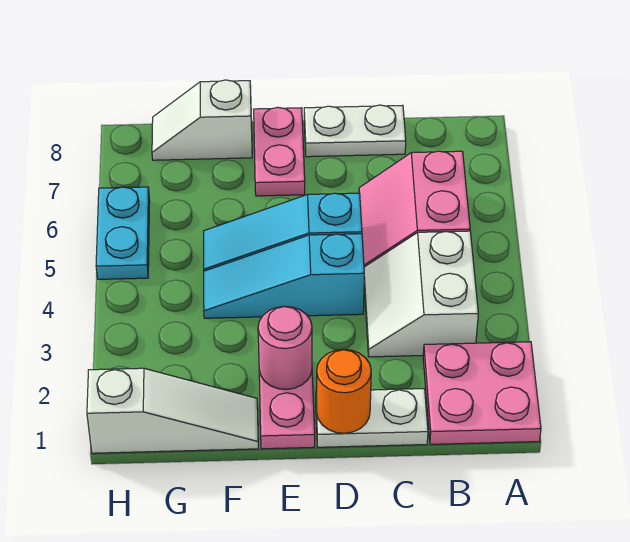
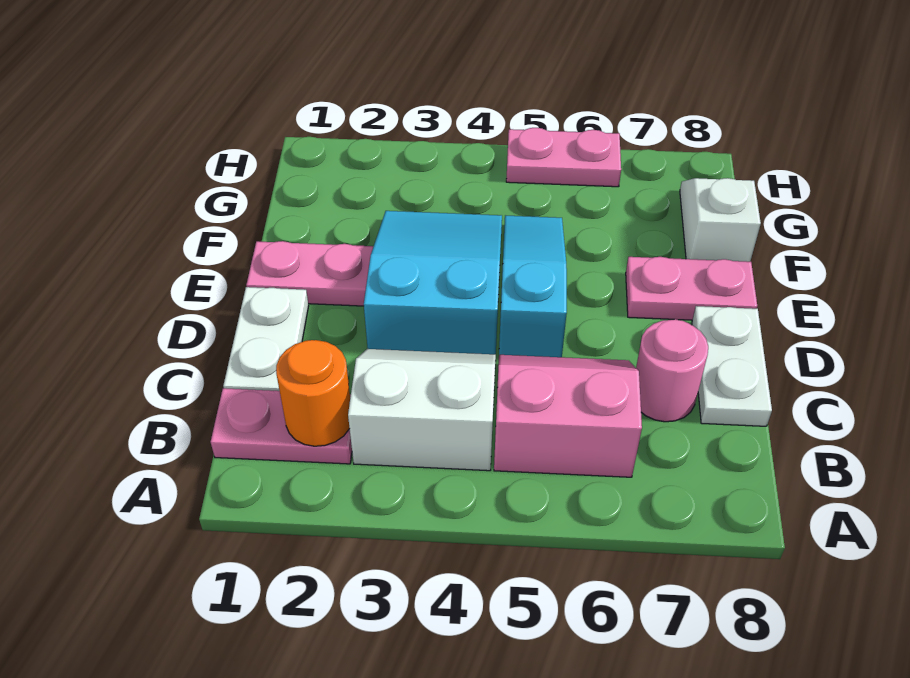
pink plate A1:B2 level 1 -> pink plate B1:B2 level 1
orange round brick D1 level 2 -> orange round brick B2 level 2
cyan slope D4:F4 level 1 top D -> cyan slope D3:F4 level 1 top D
pink round brick E2 level 2 -> pink round brick C7 level 1
white slope F1:H1 level 1 top H -> none
cyan plate H5:H6 level 1 -> pink plate H5:H6 level 1

